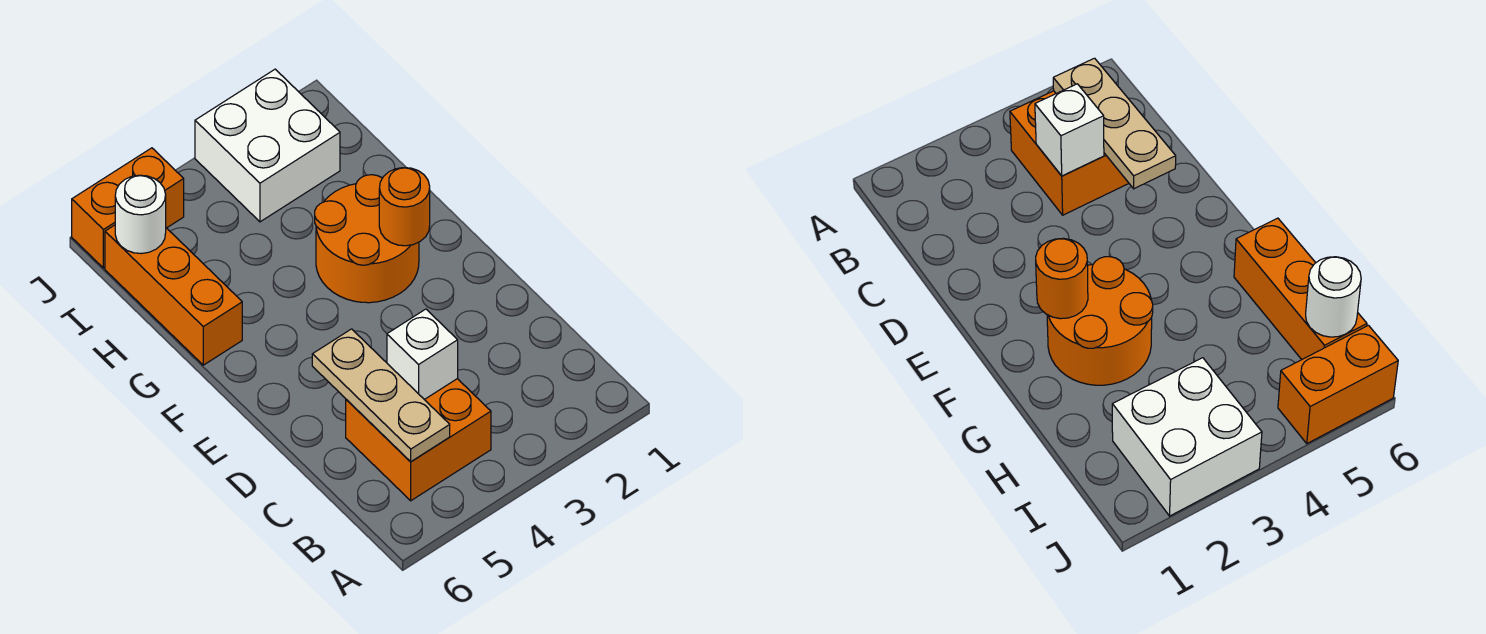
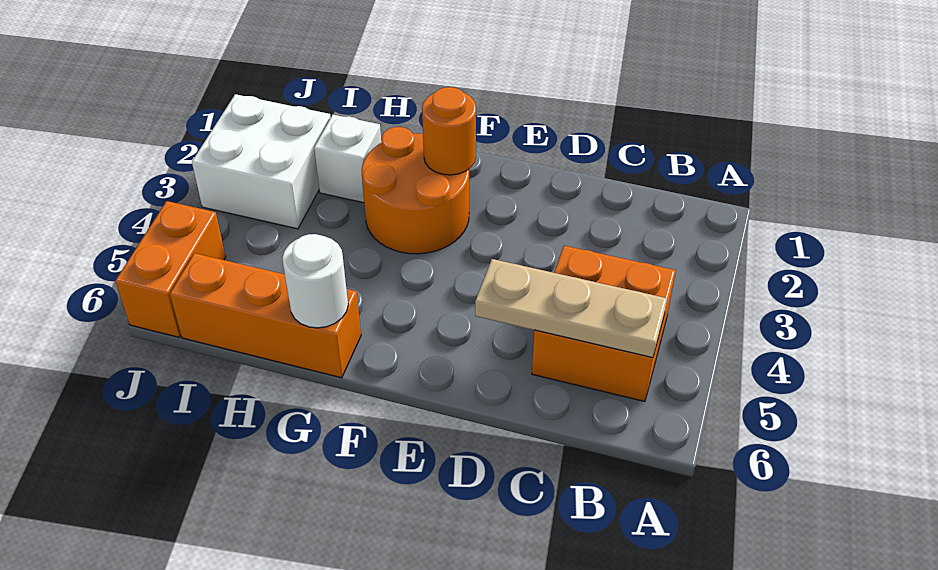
white brick C4 level 2 -> white brick H2 level 1
white round brick I6 level 2 -> white round brick G6 level 2

